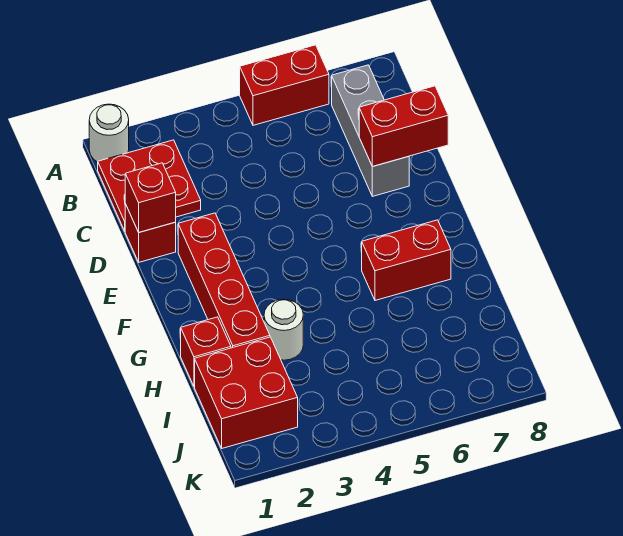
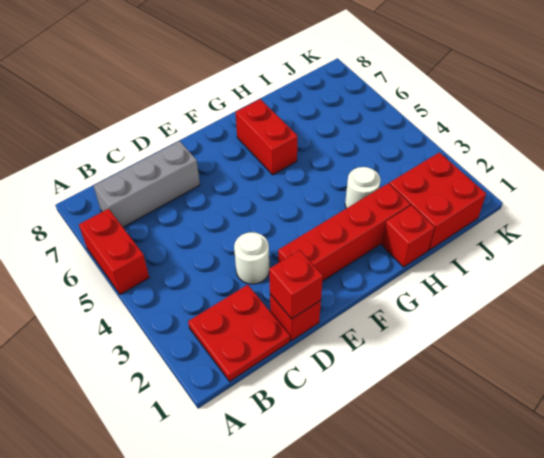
white round brick A1 level 1 -> white round brick D3 level 1
red brick D7:D8 level 2 -> none

